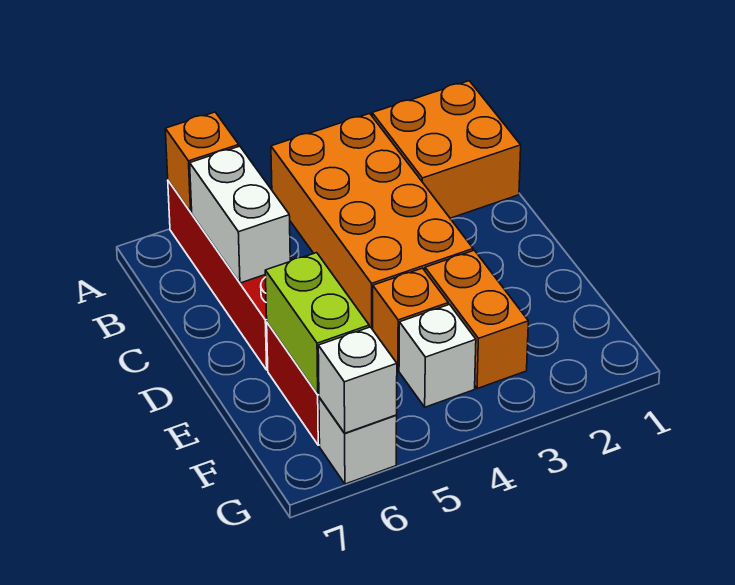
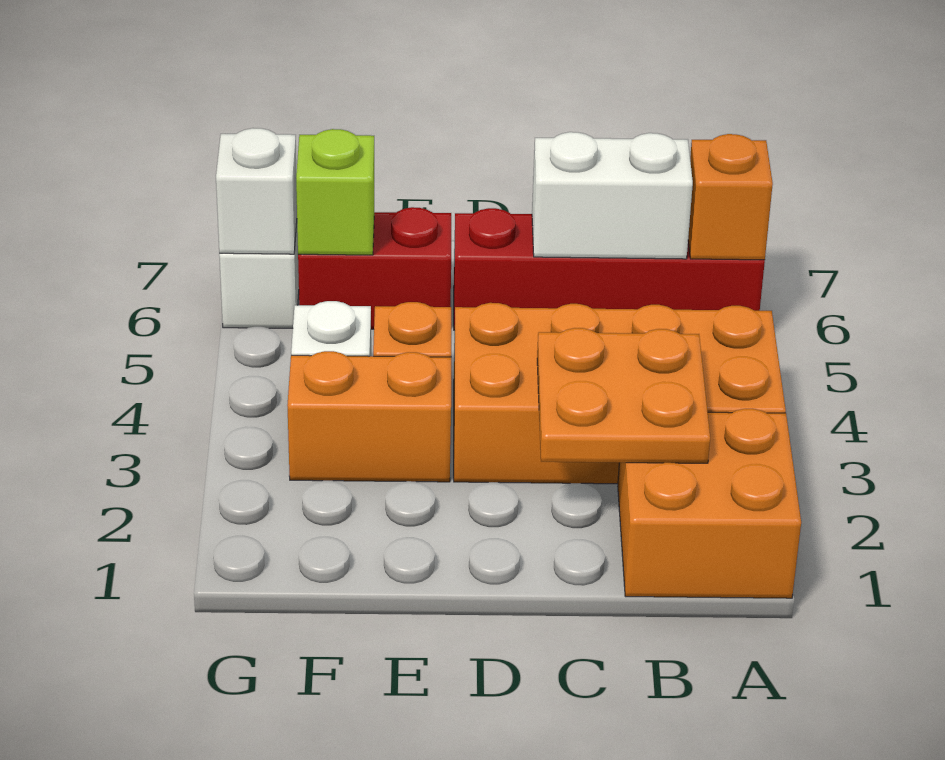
none -> orange plate B2:C3 level 2
lime brick E6:F6 level 2 -> lime brick F6 level 2

